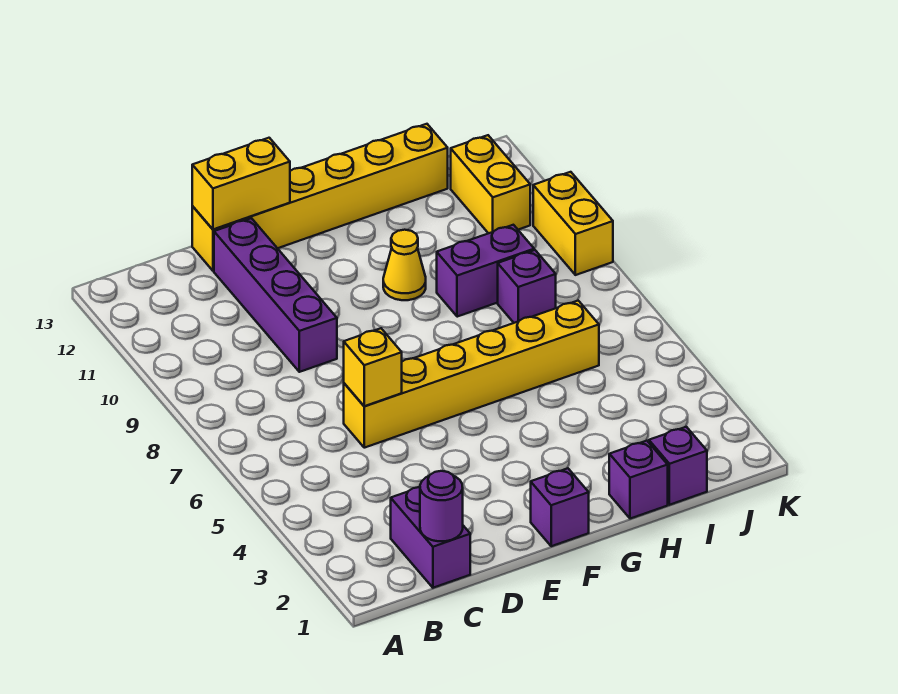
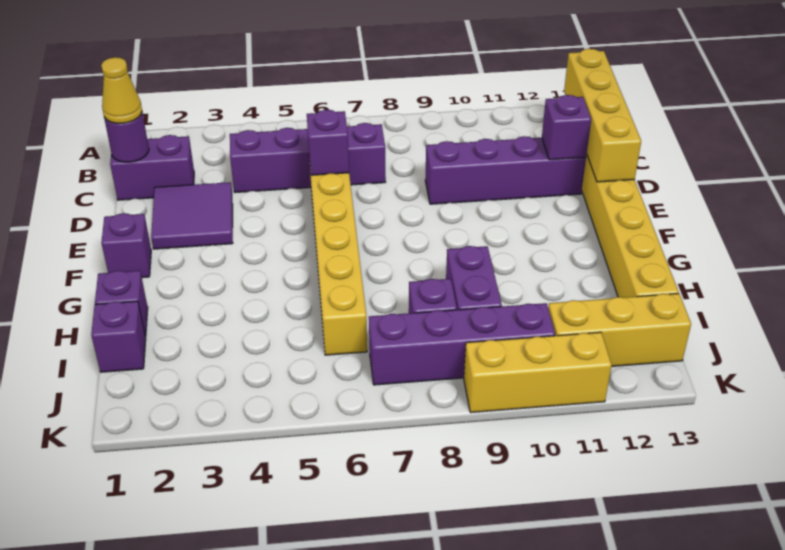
none -> purple brick C4:C7 level 1
none -> purple tile D2:E3 level 1
yellow brick D6 level 2 -> purple brick D6 level 2
none -> purple brick D12 level 2
yellow brick D13:E13 level 2 -> yellow brick B13:E13 level 2
yellow cone G10 level 1 -> yellow cone C1 level 3
none -> purple brick J7:J10 level 1
yellow brick J11:J12 level 1 -> yellow brick J11:J13 level 1
yellow brick K9:K10 level 1 -> yellow brick K9:K11 level 1

